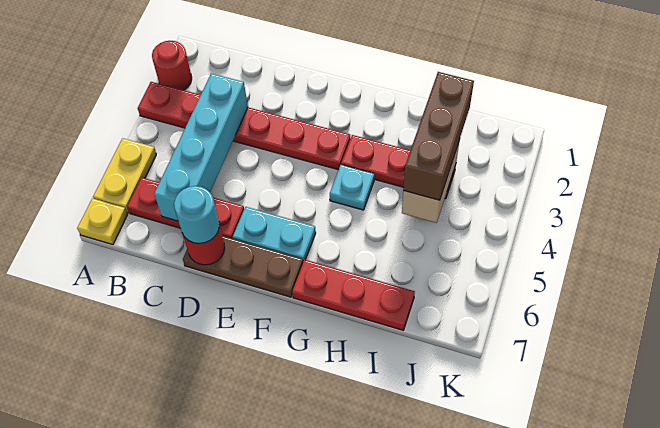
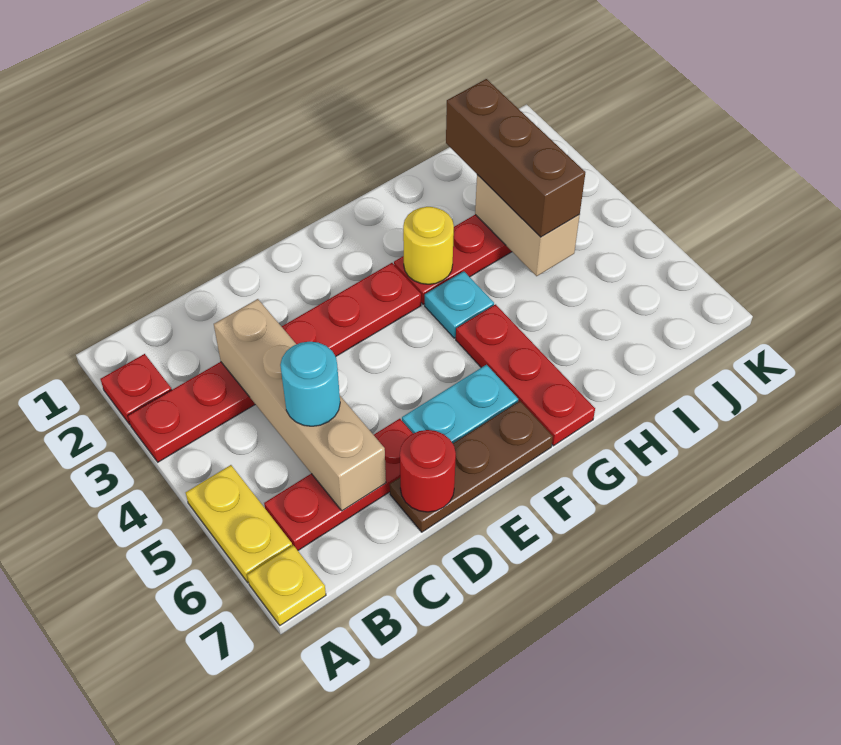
red round brick A2 level 1 -> red plate A2 level 1
cyan brick C3:C6 level 2 -> tan brick C3:C6 level 2
cyan round brick D7 level 3 -> cyan round brick C5 level 3
none -> yellow round brick G3 level 2
red plate G7:I7 level 1 -> red plate G5:G7 level 1

